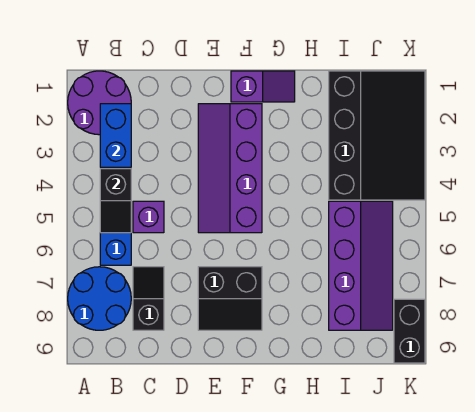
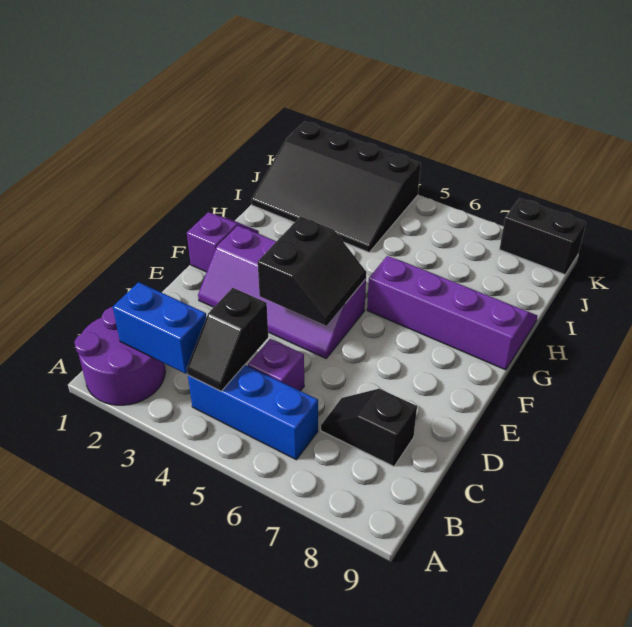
blue round brick A7:B8 level 1 -> none
black slope B4:B5 level 2 top 4 -> black slope B4:C4 level 2 top C
black slope E7:F8 level 1 top 7 -> black slope E4:F5 level 2 top 4
black slope I1:K4 level 1 top I -> black slope I1:K4 level 1 top K
purple slope I5:J8 level 1 top I -> purple slope G6:H9 level 1 top G

